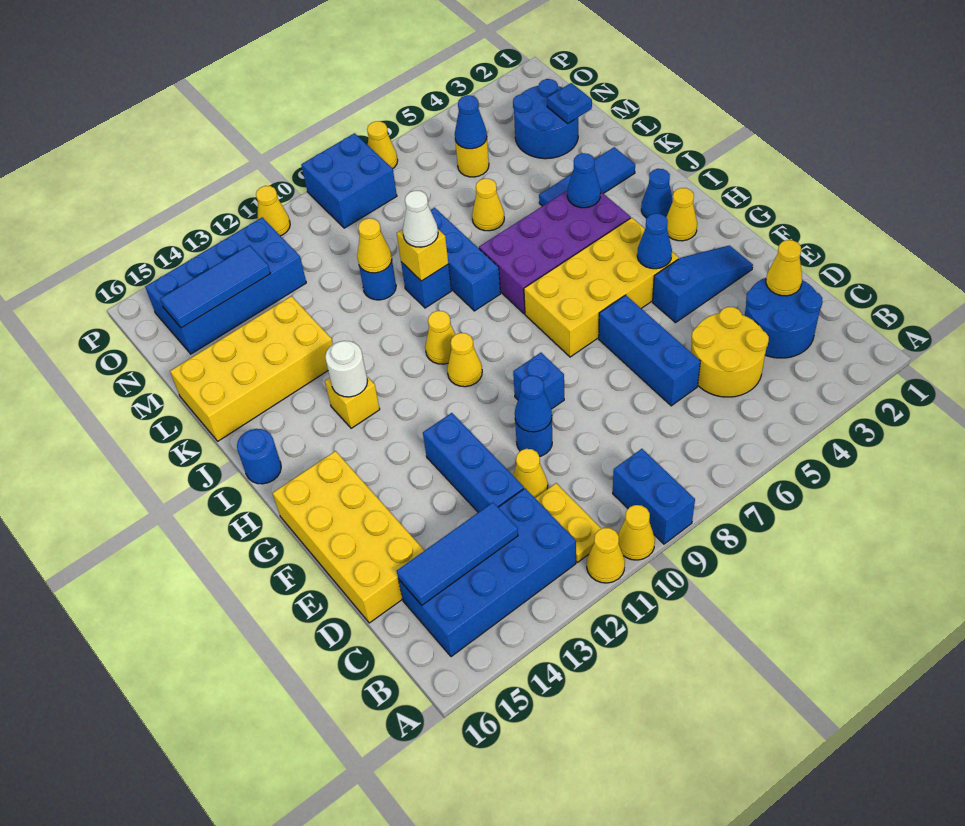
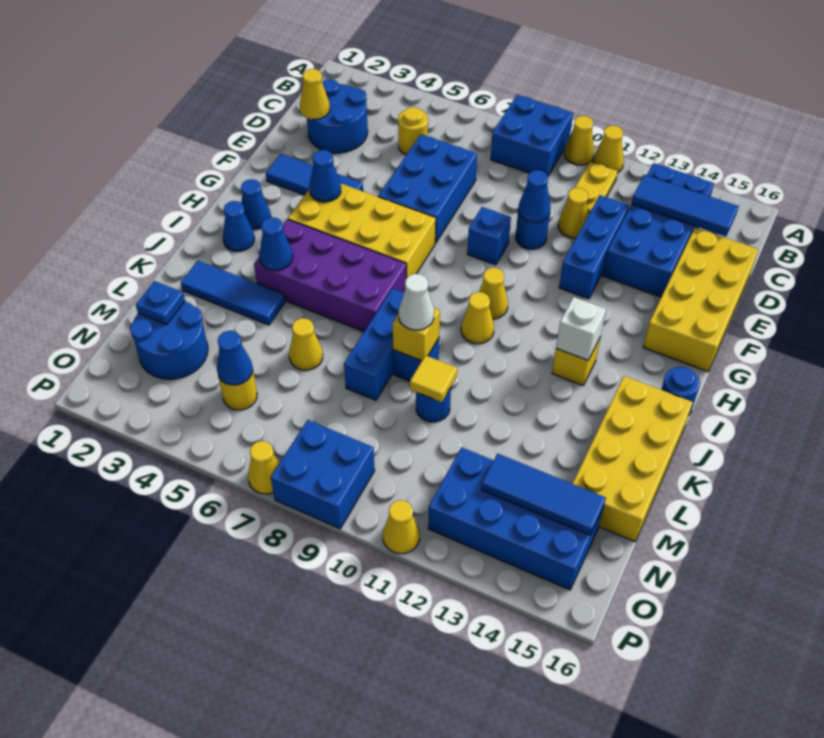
blue brick A9:B9 level 1 -> blue brick A8:B9 level 1
blue brick B12:C15 level 1 -> blue brick B13:E14 level 1
yellow round brick C4:D5 level 1 -> yellow round brick C5 level 1
blue brick D6:F6 level 1 -> blue brick D6:F7 level 1
blue slope F2:F4 level 1 top 4 -> blue tile F2:F4 level 1
yellow cone H2 level 1 -> blue cone H2 level 1
white round brick I13 level 2 -> white brick I13 level 2
yellow brick K13:L16 level 1 -> yellow brick J15:M16 level 1
yellow cone L10 level 2 -> yellow tile L10 level 2

